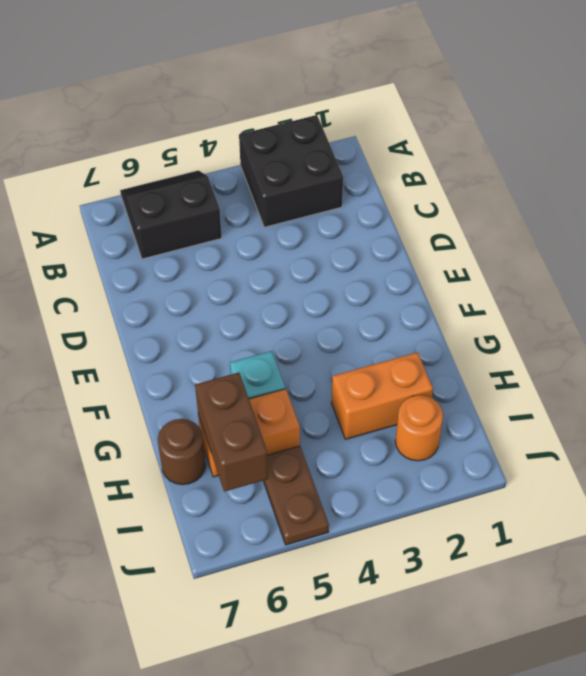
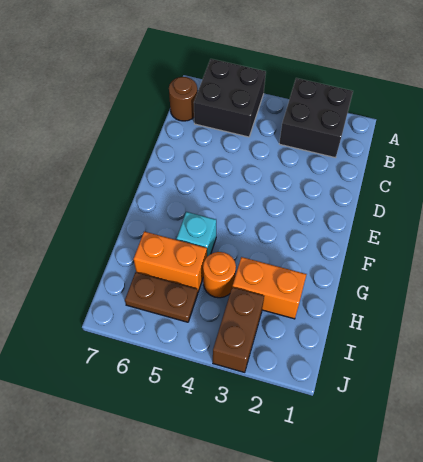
black slope A5:B6 level 1 top B -> black brick A5:B6 level 1
brown brick H6:I6 level 2 -> brown brick I3:J3 level 1
brown round brick H7 level 1 -> brown round brick B7 level 1
orange round brick I2 level 1 -> orange round brick H4 level 1
brown plate I5:J5 level 1 -> brown plate I5:I6 level 1

